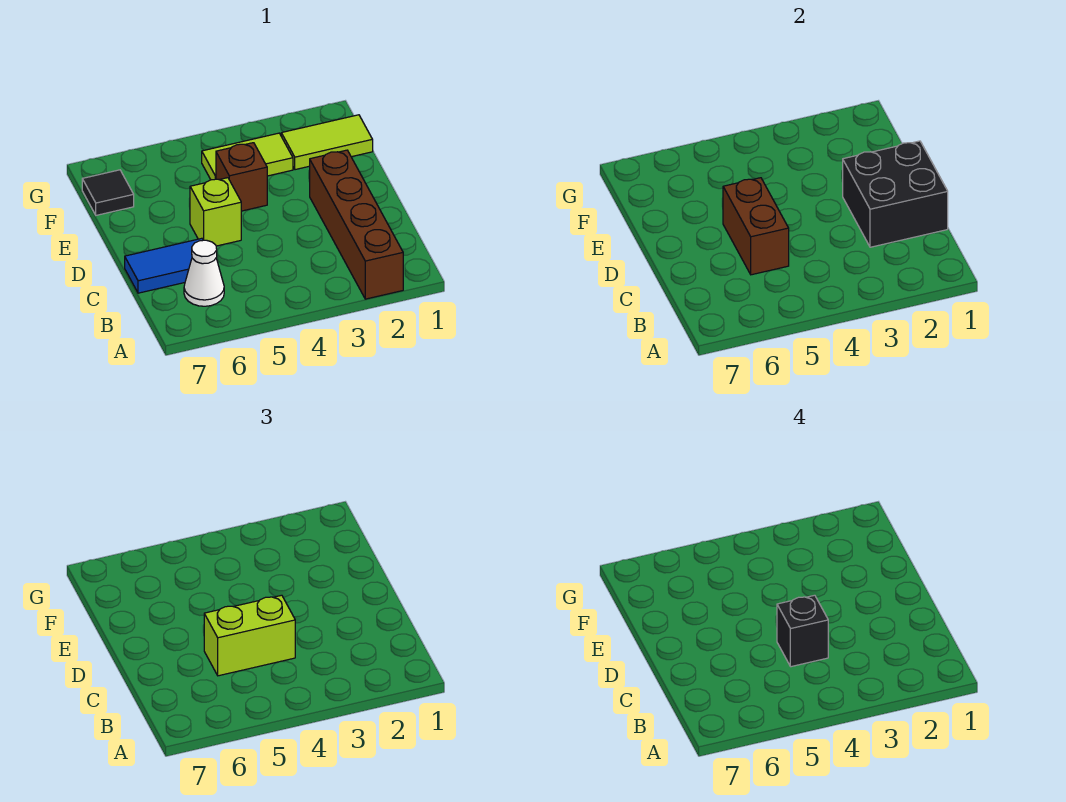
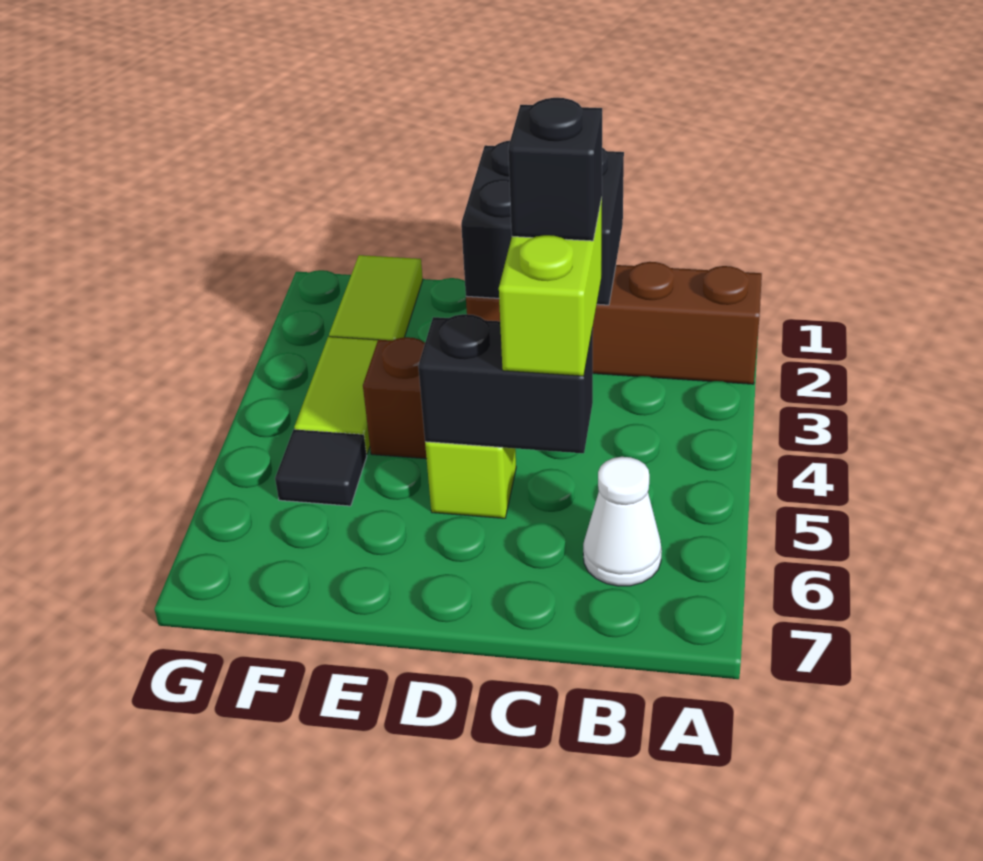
brown brick C5:D5 level 2 -> black brick C5:D5 level 2
blue tile C6:C7 level 1 -> none
black tile F7 level 1 -> black tile F5 level 1

